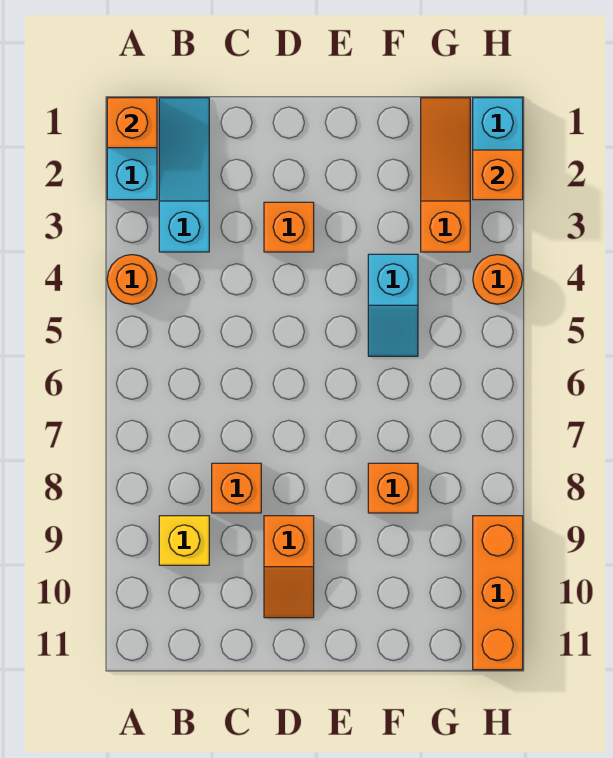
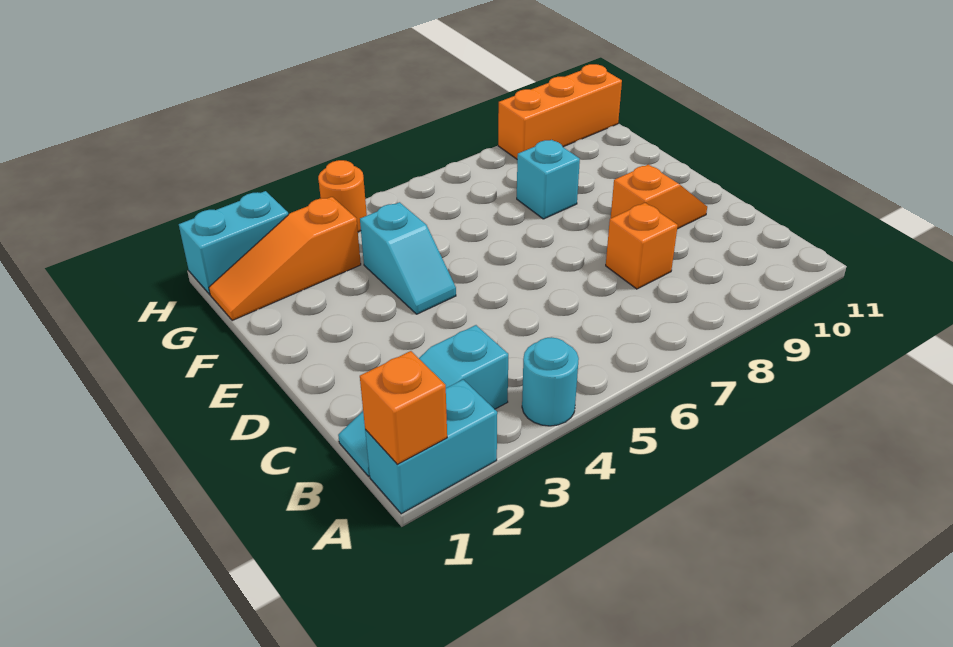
orange round brick A4 level 1 -> cyan round brick A4 level 1
yellow brick B9 level 1 -> none
orange brick D3 level 1 -> none
cyan slope F4:F5 level 1 top 4 -> cyan slope E4:F4 level 1 top F
orange brick F8 level 1 -> cyan brick F8 level 1
orange brick H2 level 2 -> none

